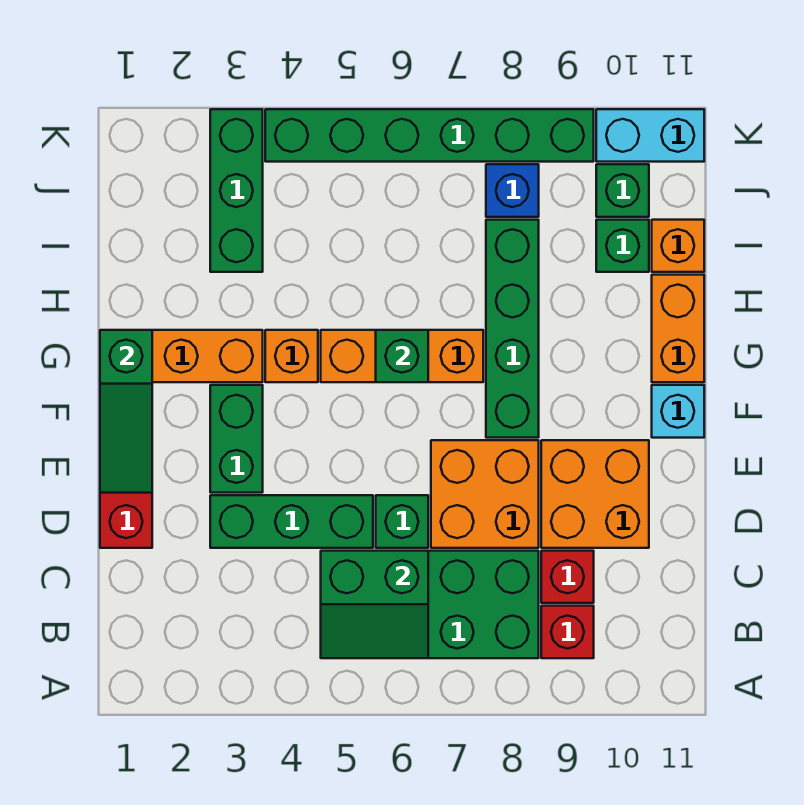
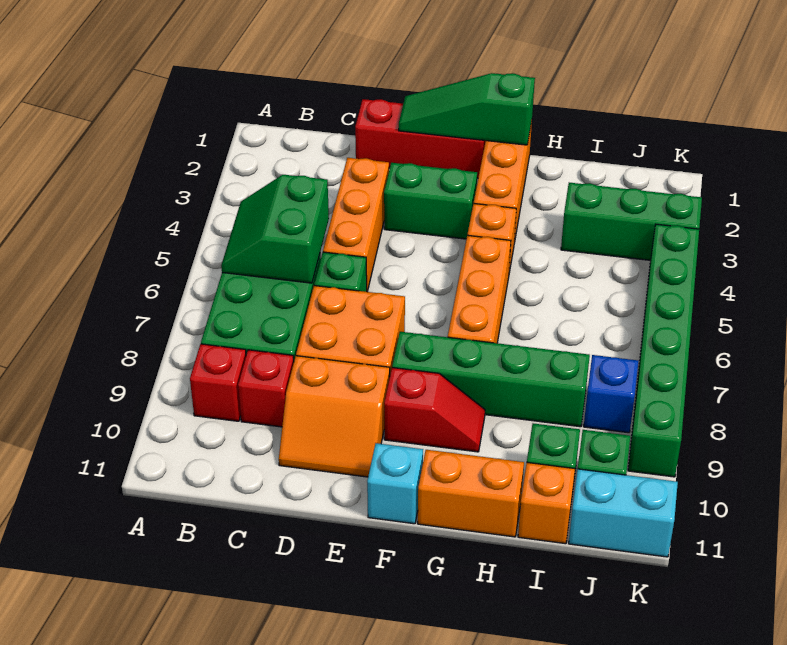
green brick D3:D5 level 1 -> orange brick D3:D5 level 1
orange brick D9:E10 level 1 -> orange slope D9:E10 level 1 top 9
none -> red slope F9:G9 level 1 top F
green brick G6 level 2 -> none
cyan brick K10:K11 level 1 -> cyan brick J11:K11 level 1

